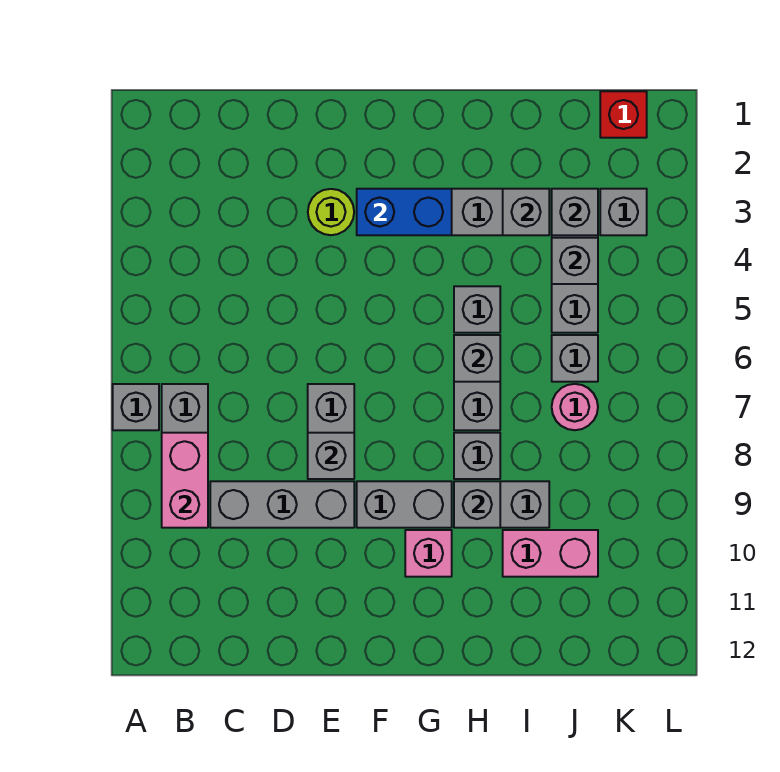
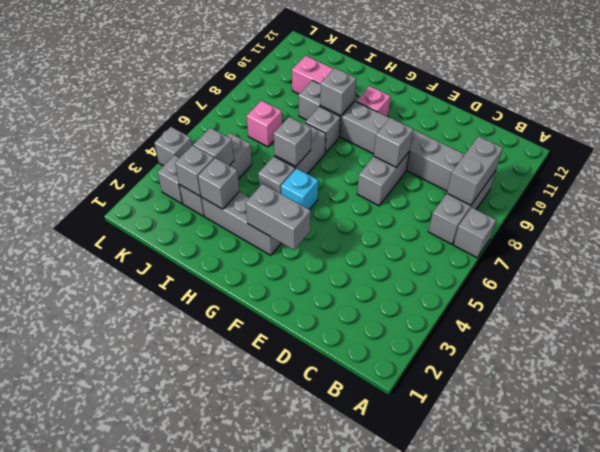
pink brick B8:B9 level 2 -> grey brick B8:B9 level 2
lime round brick E3 level 1 -> none
blue brick F3:G3 level 2 -> grey brick F3:G3 level 2
none -> cyan brick G5 level 1
grey brick J6 level 1 -> grey brick L4 level 1
pink round brick J7 level 1 -> pink brick J7 level 1
red brick K1 level 1 -> none

